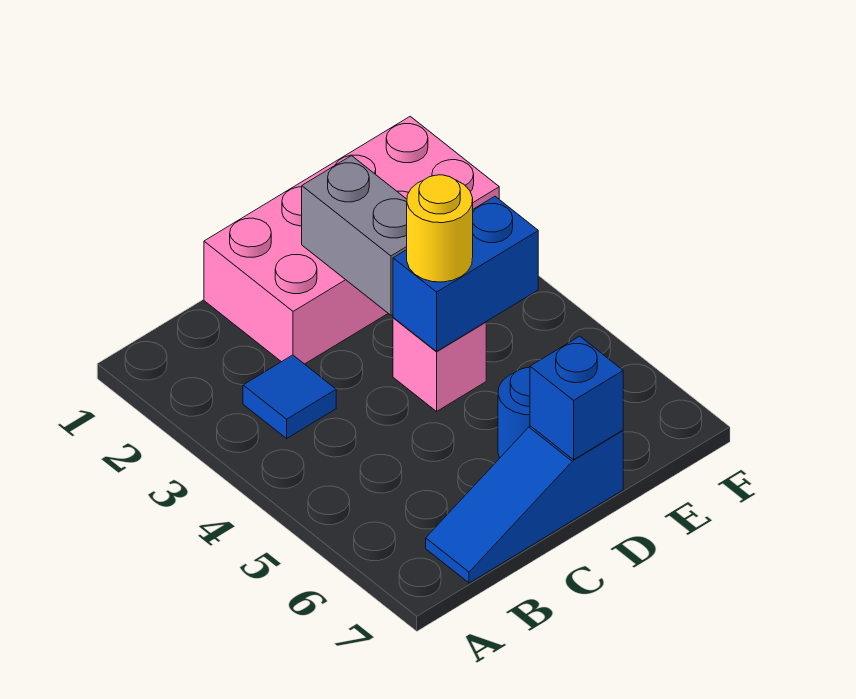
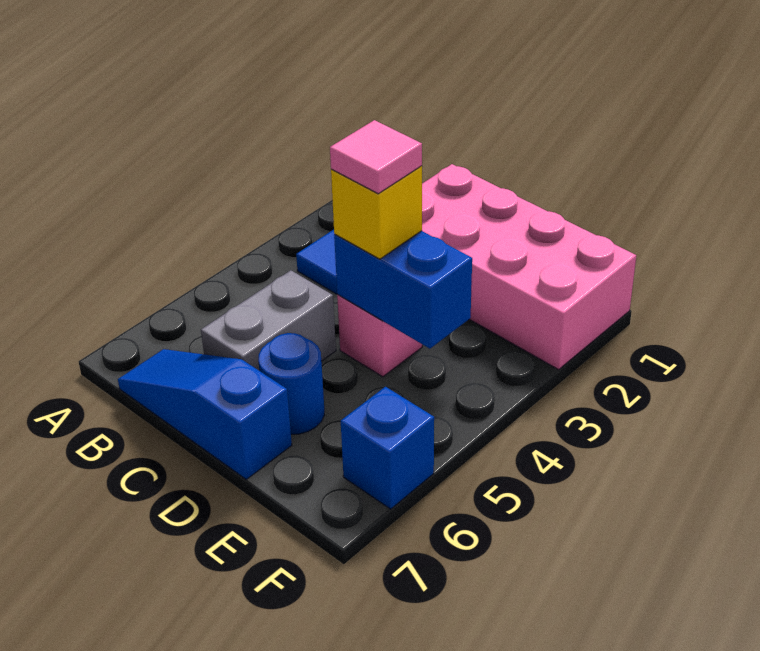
grey brick D2:D3 level 2 -> grey brick C5:C6 level 1
yellow round brick D4 level 3 -> yellow brick D4 level 3
none -> pink tile D4 level 4
blue brick D7 level 2 -> blue brick F6 level 1

